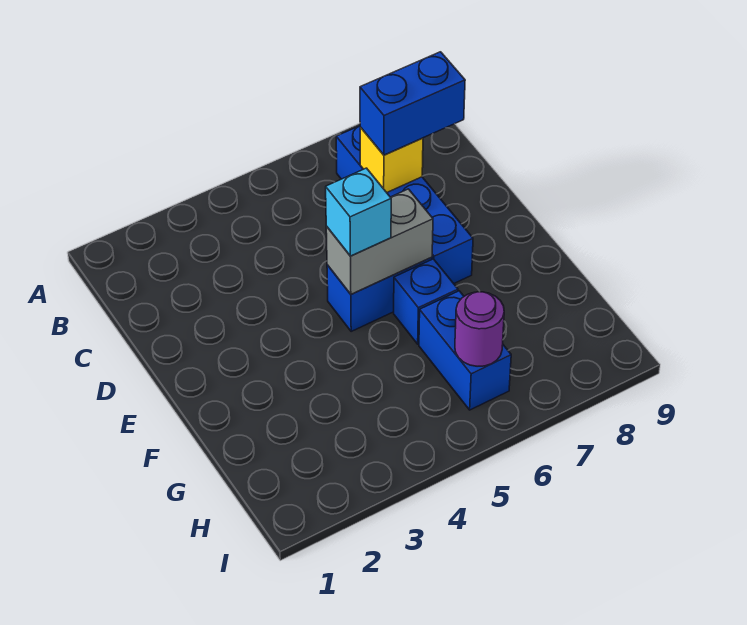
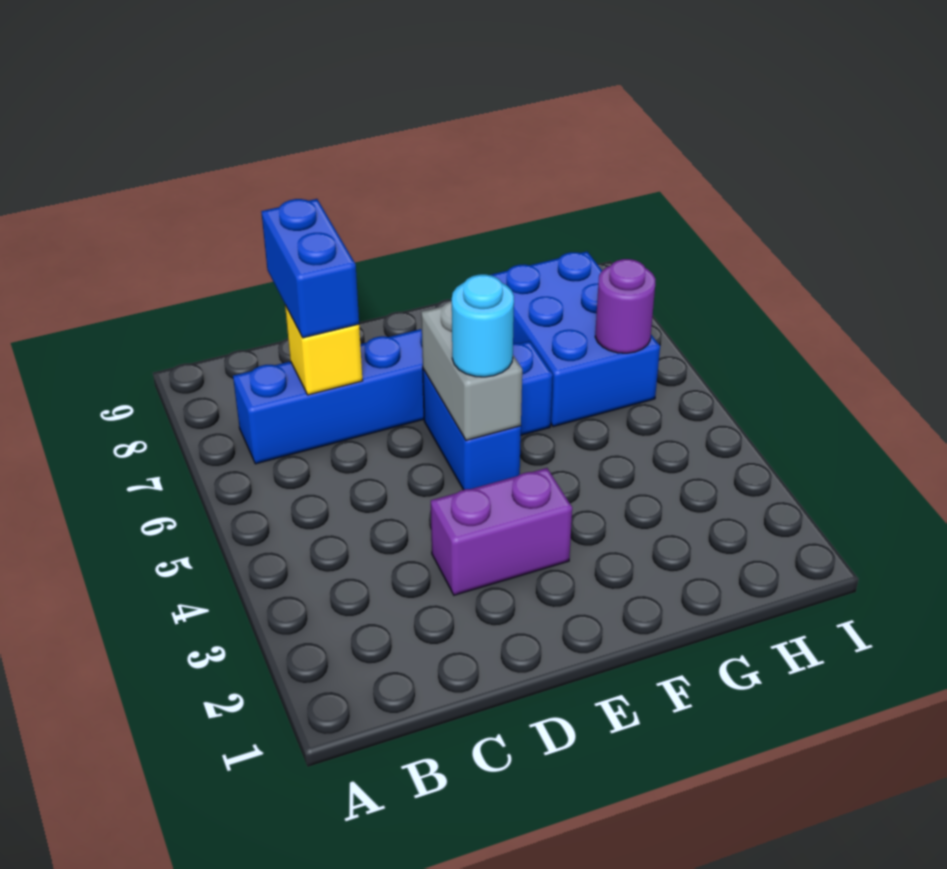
none -> purple brick D3:E3 level 1
cyan brick E5 level 3 -> cyan round brick E5 level 3
blue brick G6:H6 level 1 -> blue brick G6:H8 level 1

